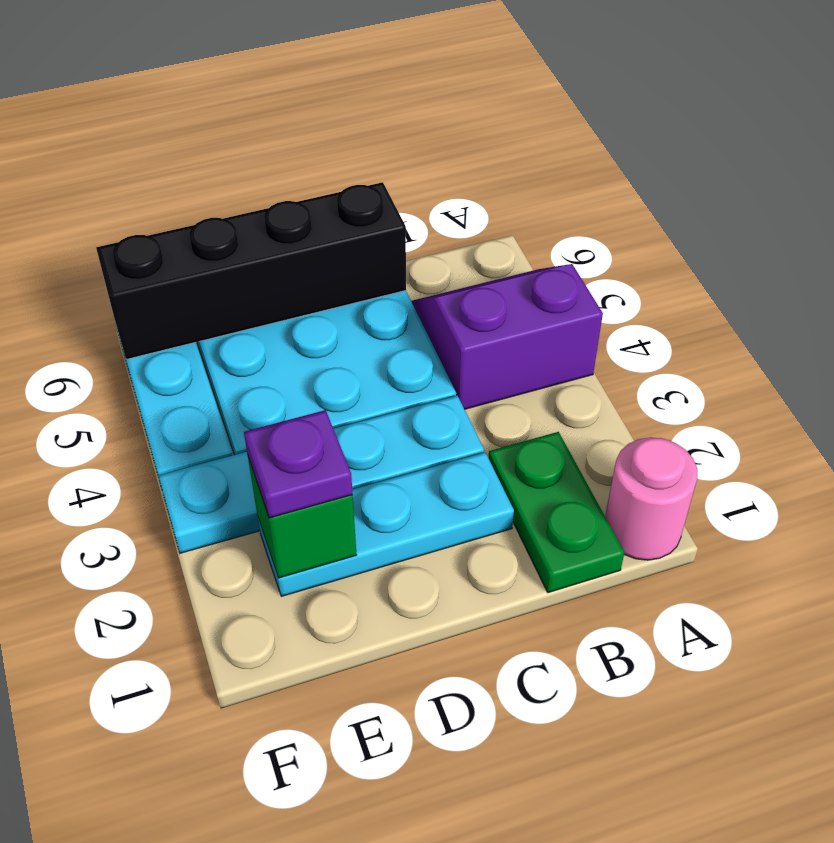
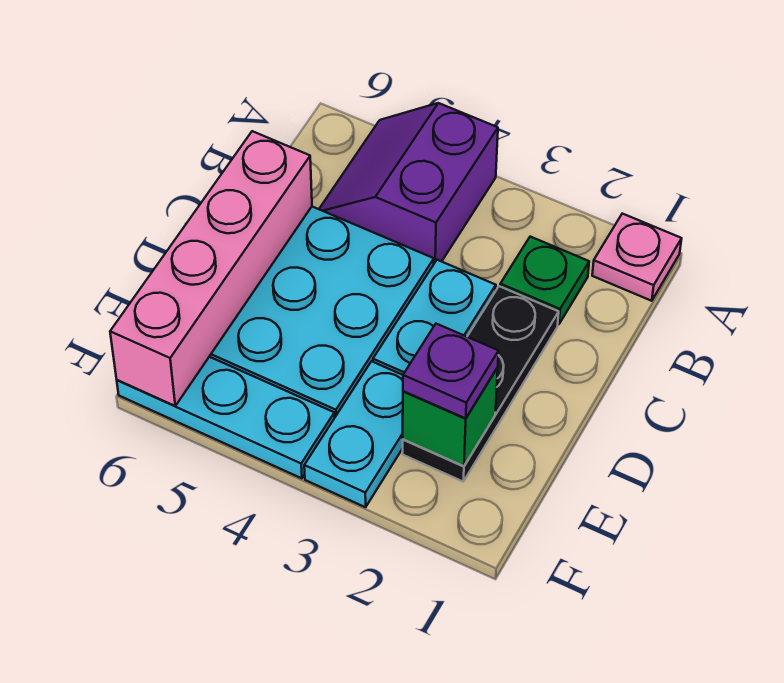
pink round brick A1 level 1 -> pink plate A1 level 1
green plate B1:B2 level 1 -> green plate B2 level 1
cyan plate C2:E2 level 1 -> black plate C2:E2 level 1
black brick C6:F6 level 2 -> pink brick C6:F6 level 2

